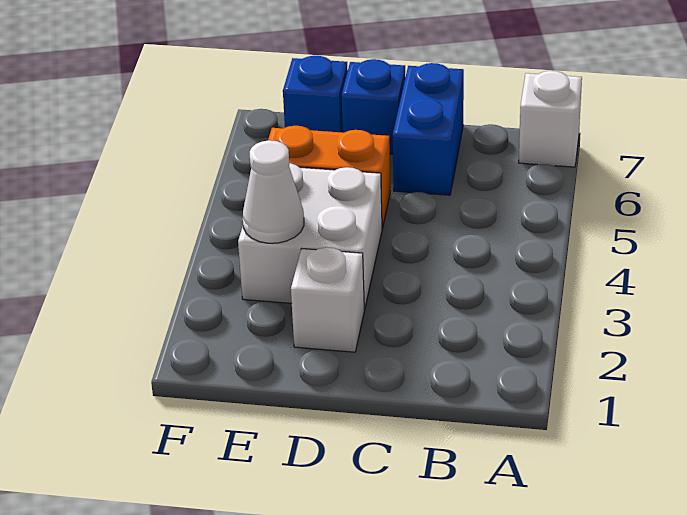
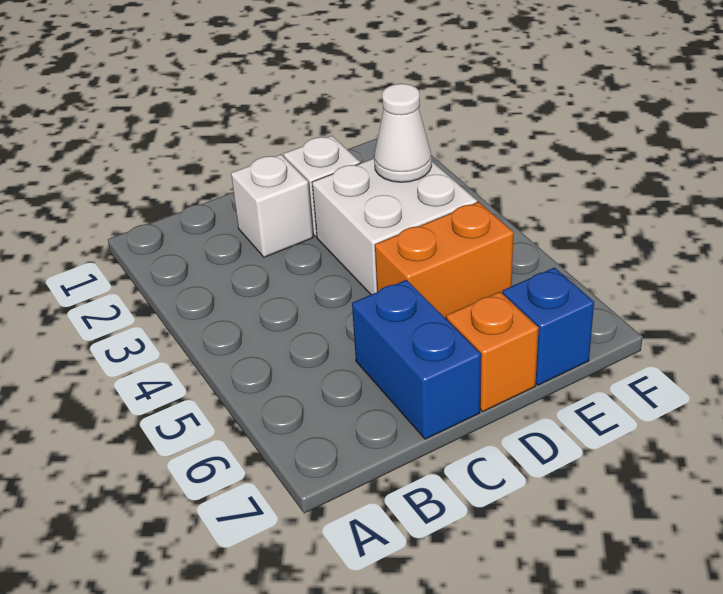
white brick A7 level 1 -> white brick C2 level 1
blue brick D7 level 1 -> orange brick D7 level 1

